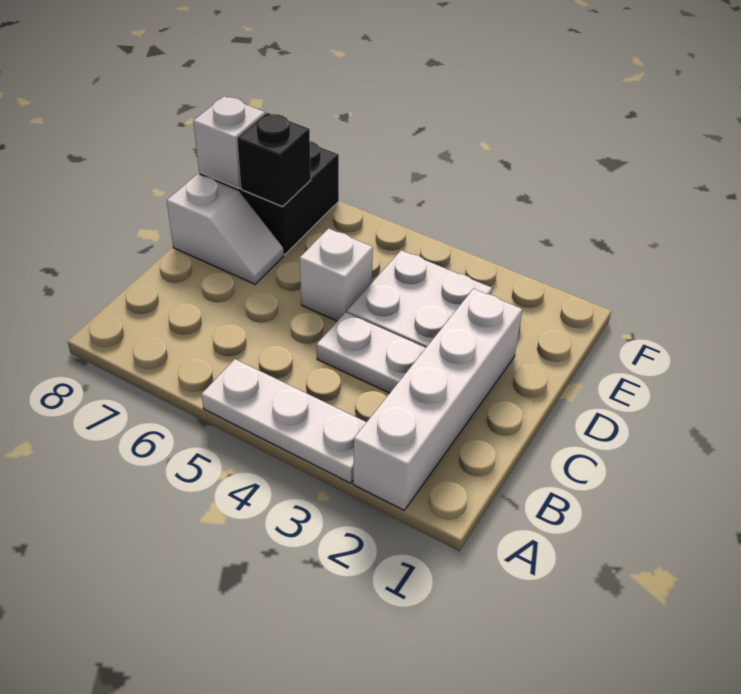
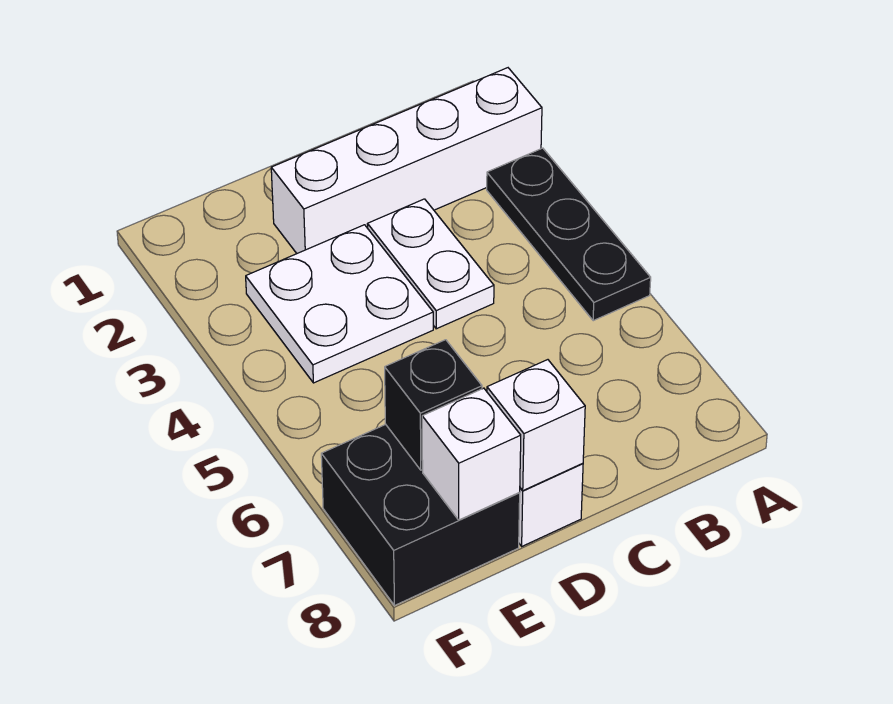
white plate A3:A5 level 1 -> black plate A3:A5 level 1
white brick D5 level 1 -> white brick D8 level 2

